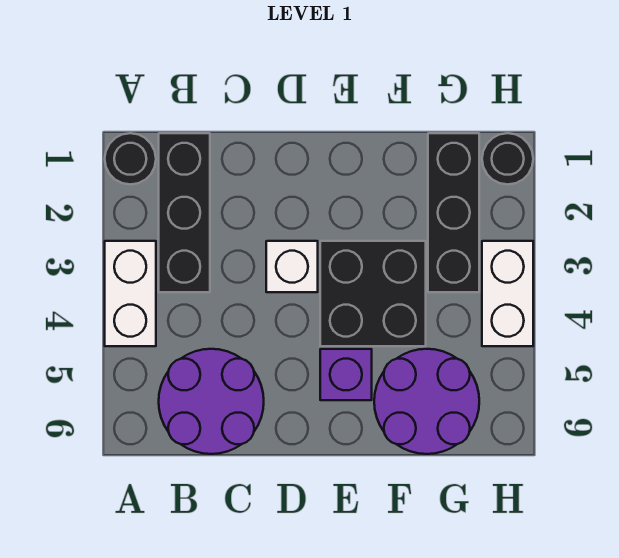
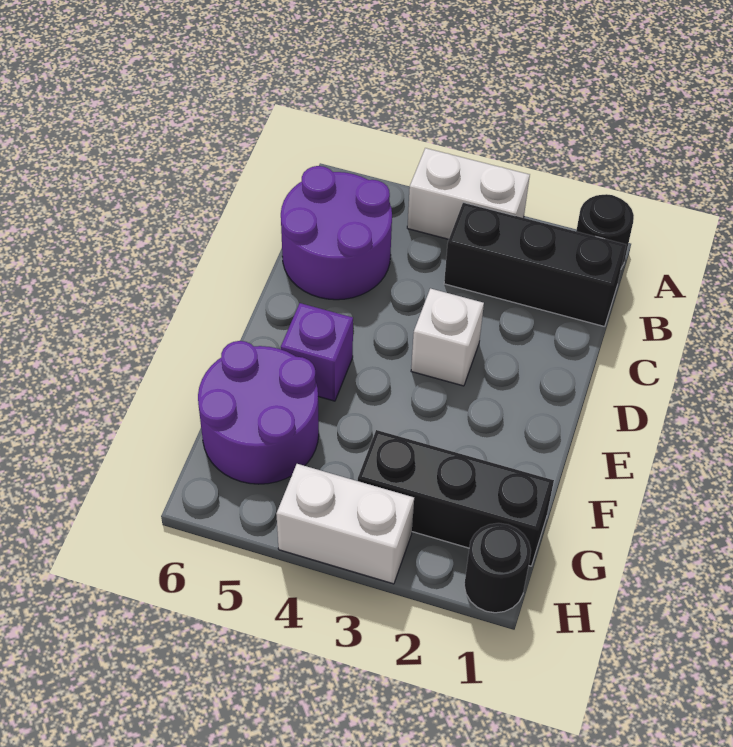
black brick E3:F4 level 1 -> none

